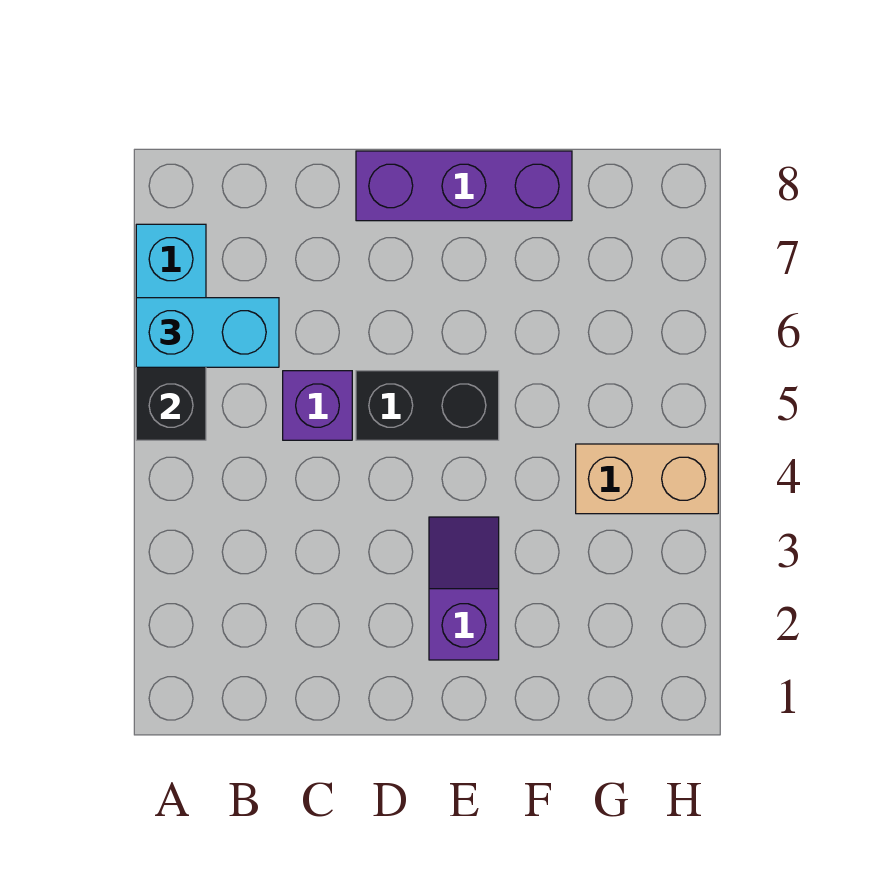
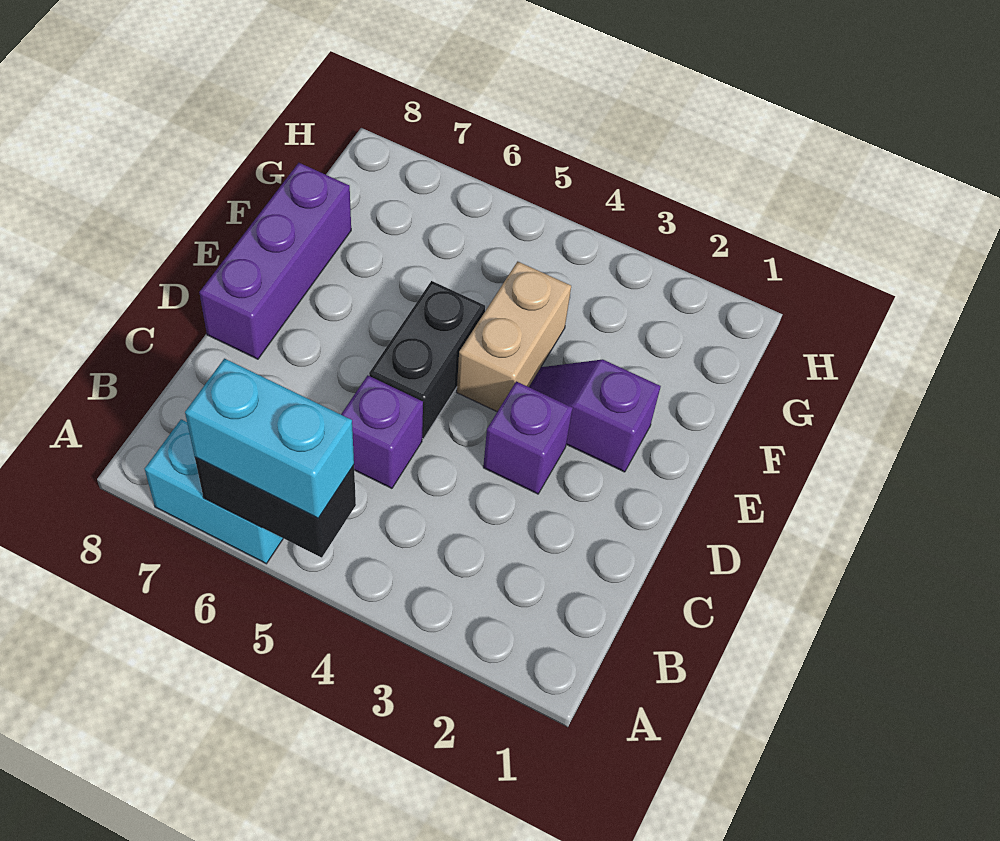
cyan brick A6:B6 level 3 -> cyan brick A5:A6 level 3
none -> purple brick D3 level 1
tan brick G4:H4 level 1 -> tan brick E4:F4 level 1

